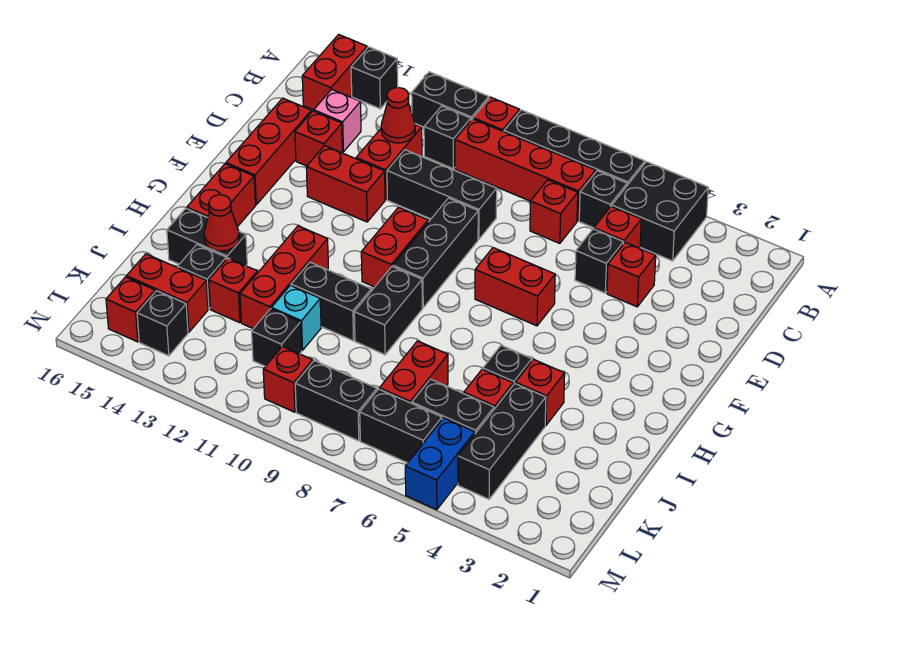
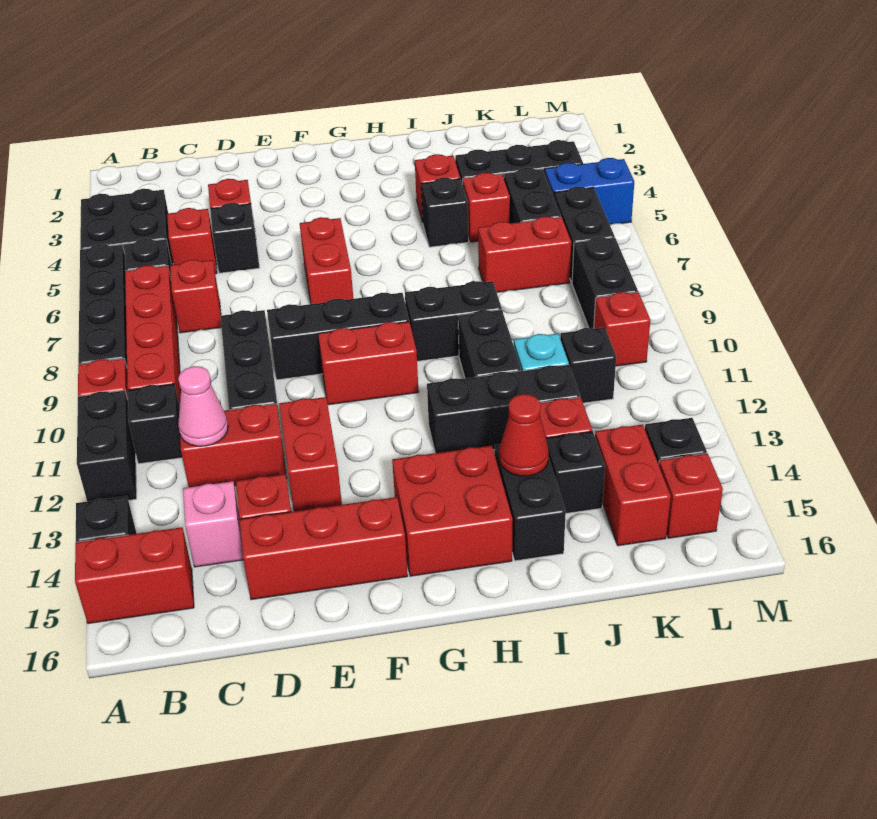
red cone C12 level 2 -> pink cone C12 level 2
red brick G15:H15 level 1 -> red brick G14:H15 level 1
red brick H12:J12 level 1 -> black brick H12:J12 level 1

